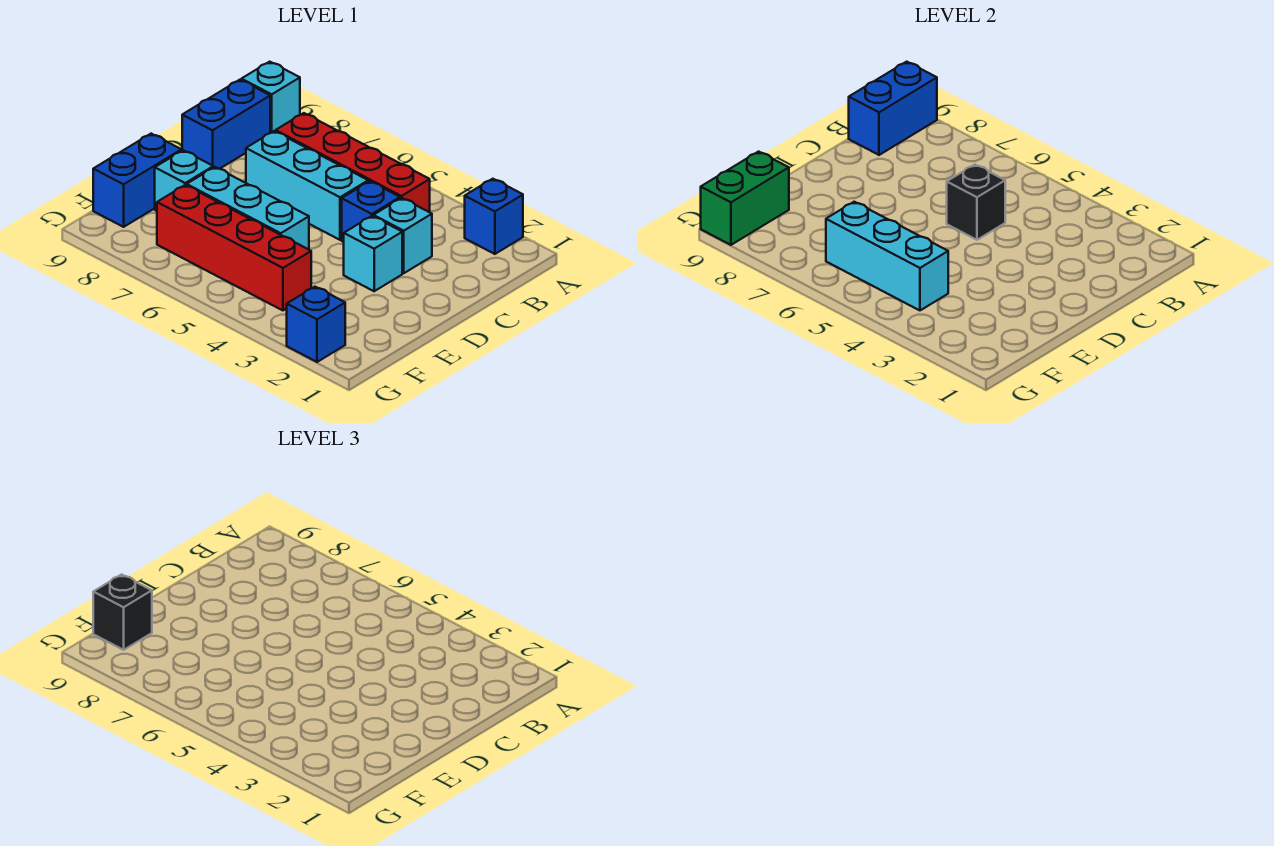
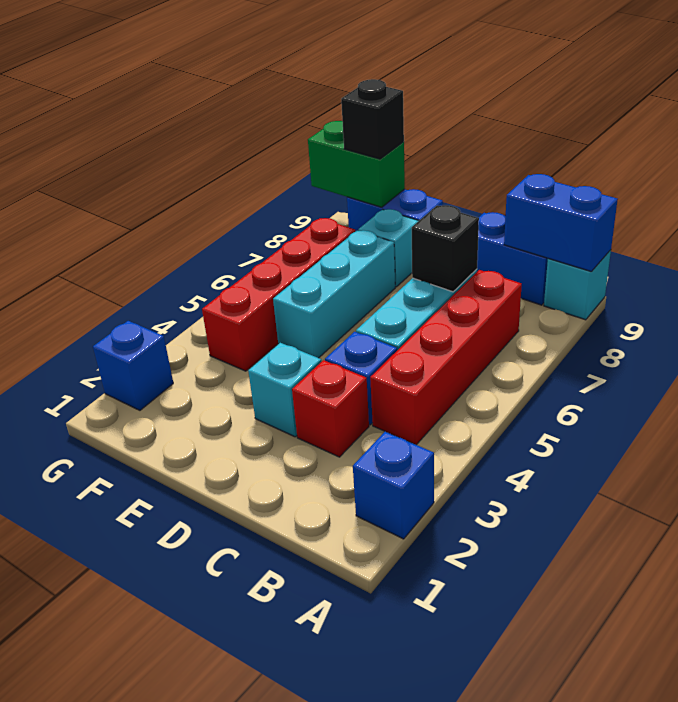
cyan brick C3 level 1 -> red brick C3 level 1
black brick C5 level 2 -> black brick C7 level 2
cyan brick F4:F6 level 2 -> none

